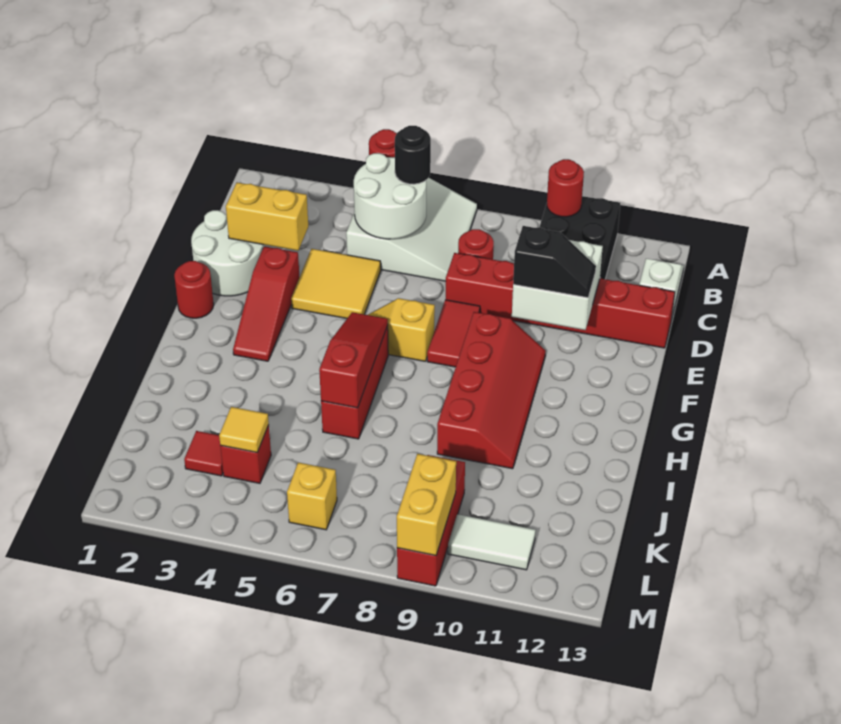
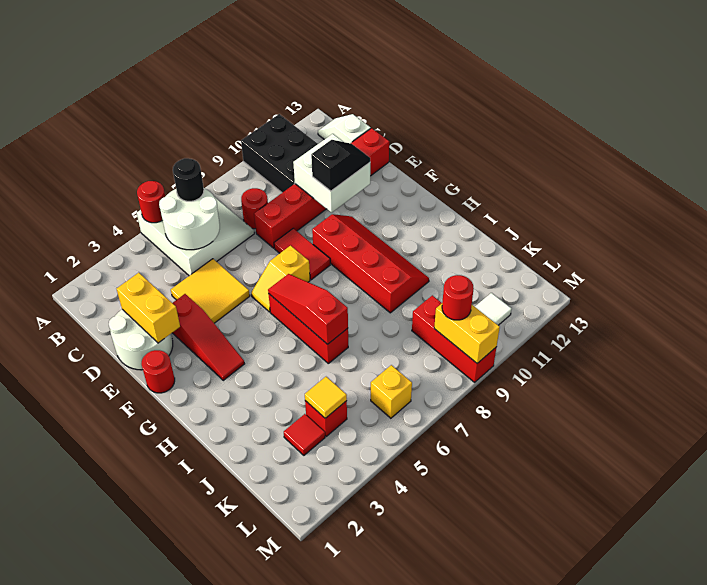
red round brick A10 level 2 -> red round brick L9 level 3
yellow brick D2:D3 level 2 -> yellow brick D2:E2 level 2

